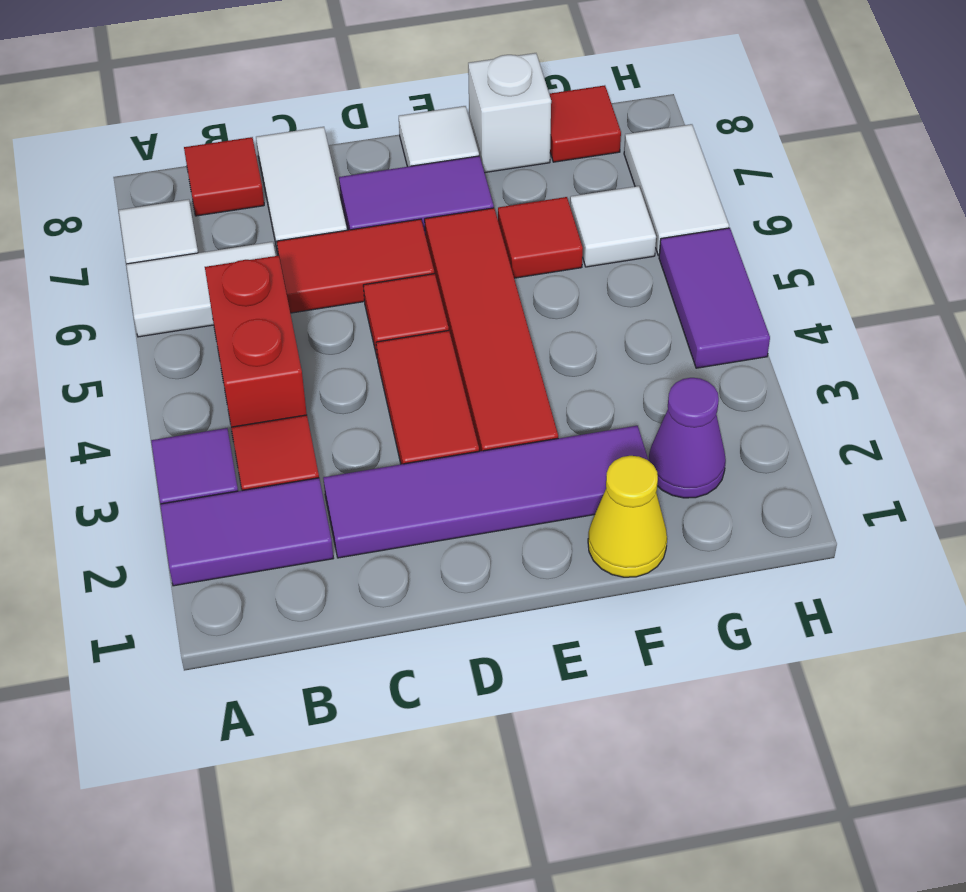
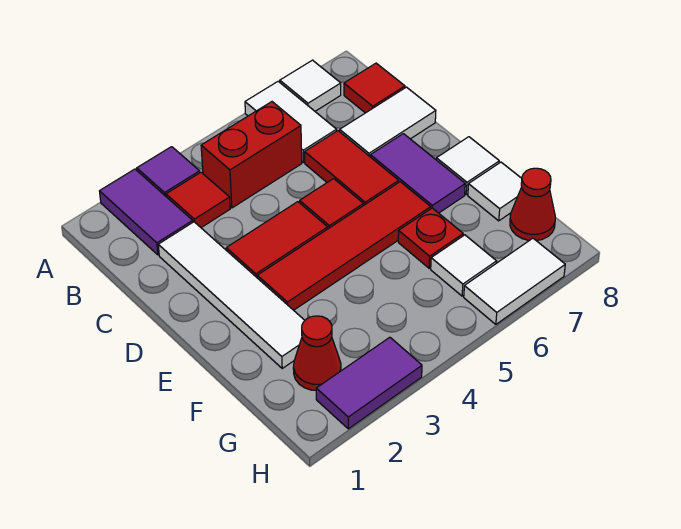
purple tile C2:F2 level 1 -> white tile C2:F2 level 1
yellow cone F1 level 1 -> none
red tile F6 level 1 -> red plate F6 level 1
white brick F8 level 1 -> white tile F8 level 1
purple cone G2 level 1 -> red cone G2 level 1
red tile G8 level 1 -> red cone G8 level 1
purple tile H4:H5 level 1 -> purple tile H2:H3 level 1

